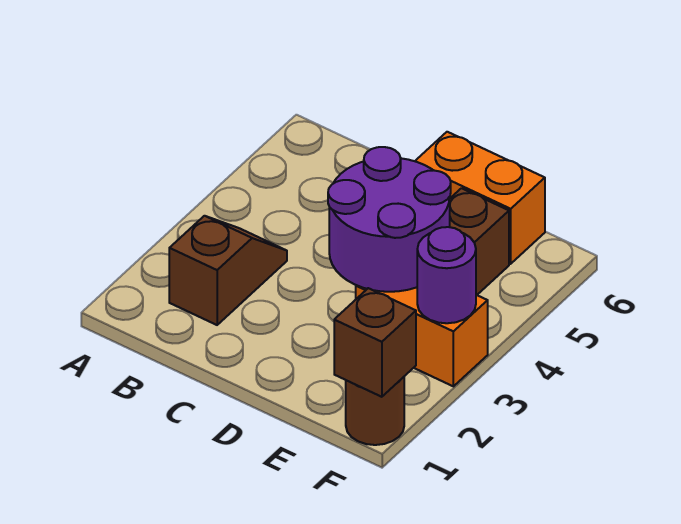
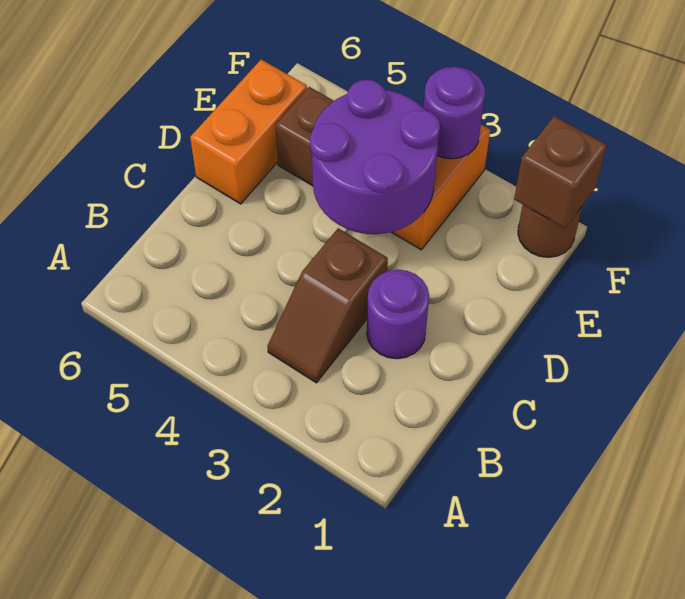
brown slope B2:B3 level 1 top 2 -> brown slope B3:C3 level 1 top C
none -> purple round brick C2 level 1

